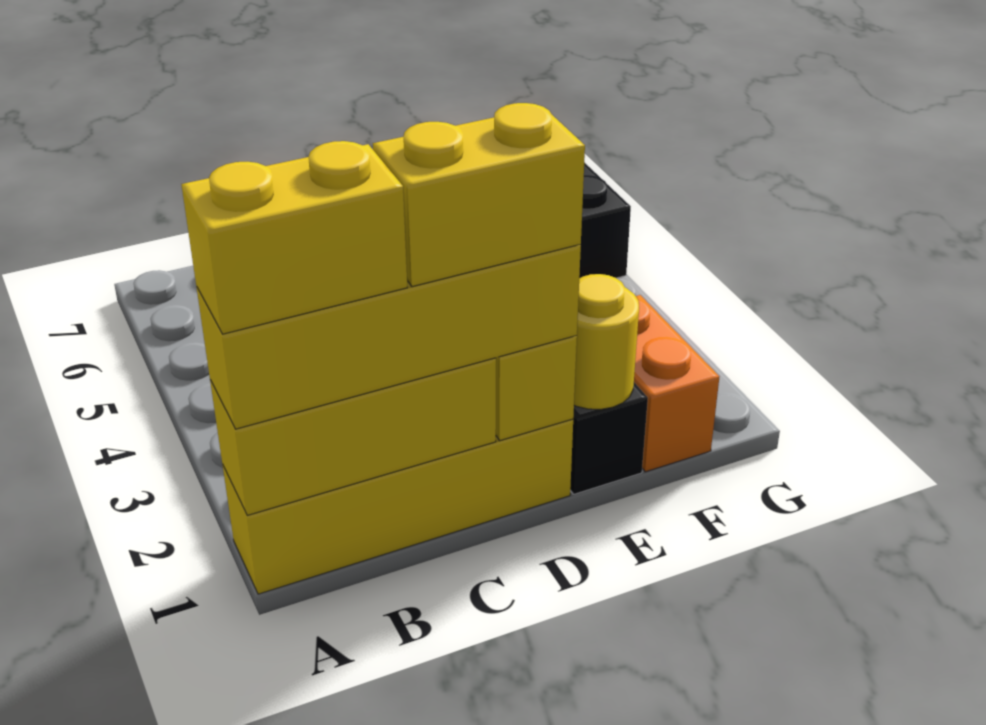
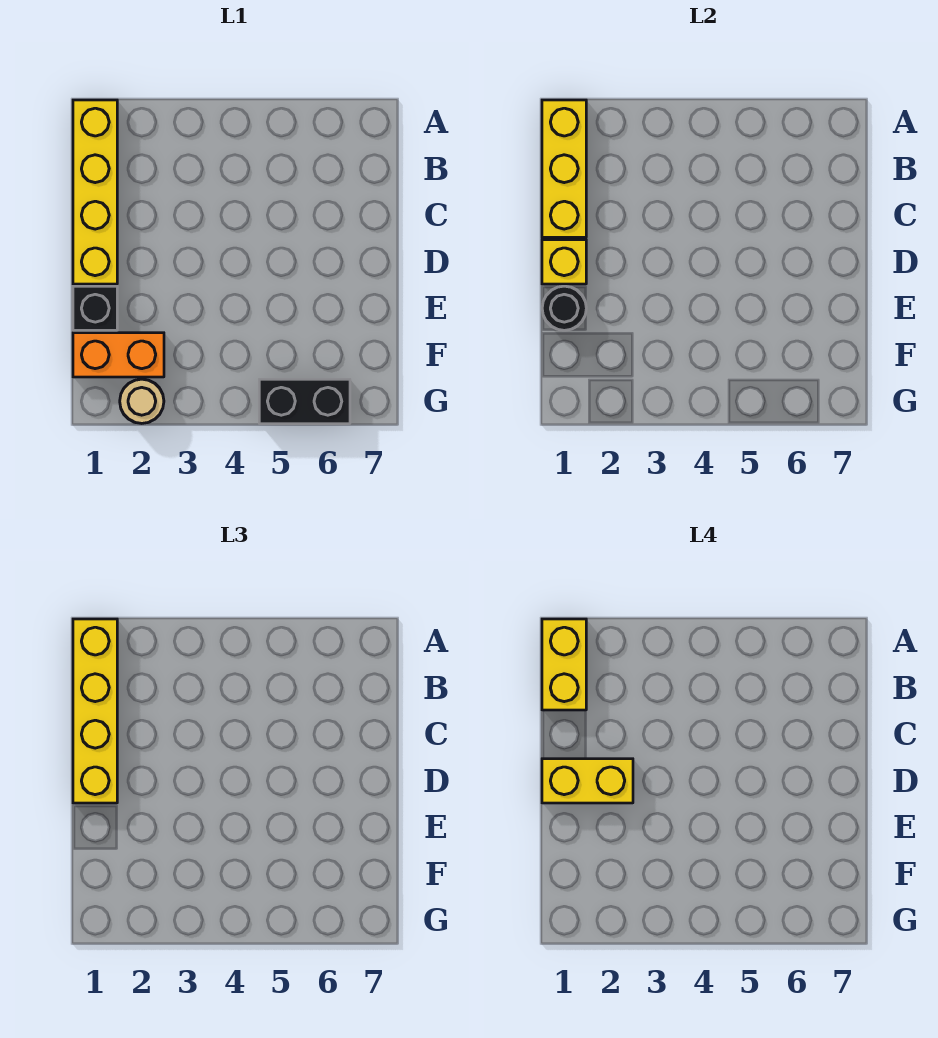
yellow brick C1:D1 level 4 -> yellow brick D1:D2 level 4
yellow round brick E1 level 2 -> black round brick E1 level 2
none -> tan round brick G2 level 1

